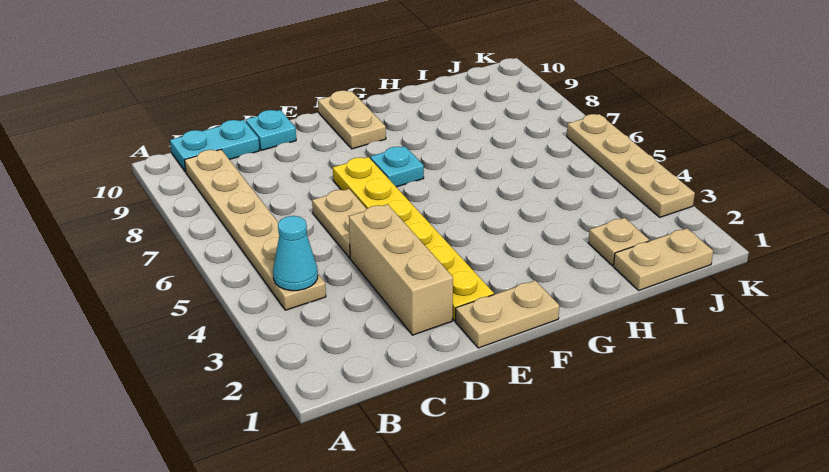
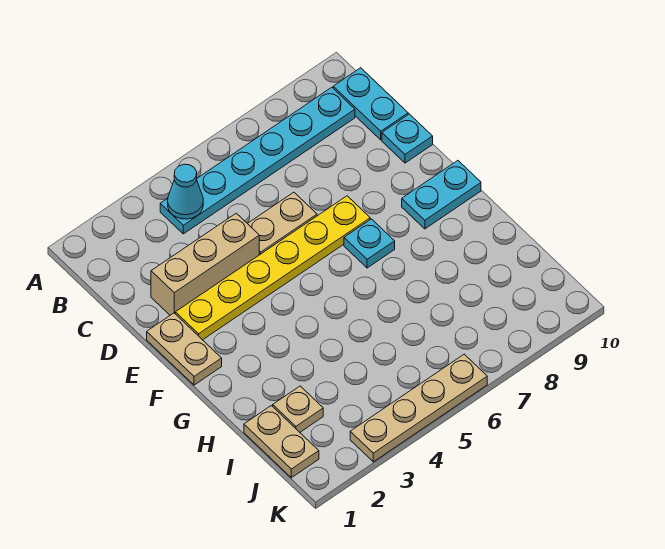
tan plate B4:B9 level 1 -> cyan plate B4:B9 level 1
tan plate F9:F10 level 1 -> cyan plate F9:F10 level 1

